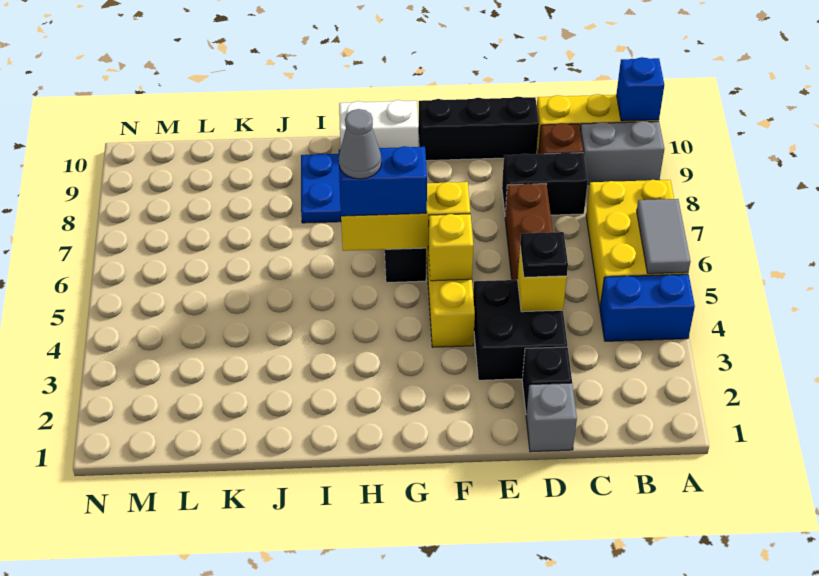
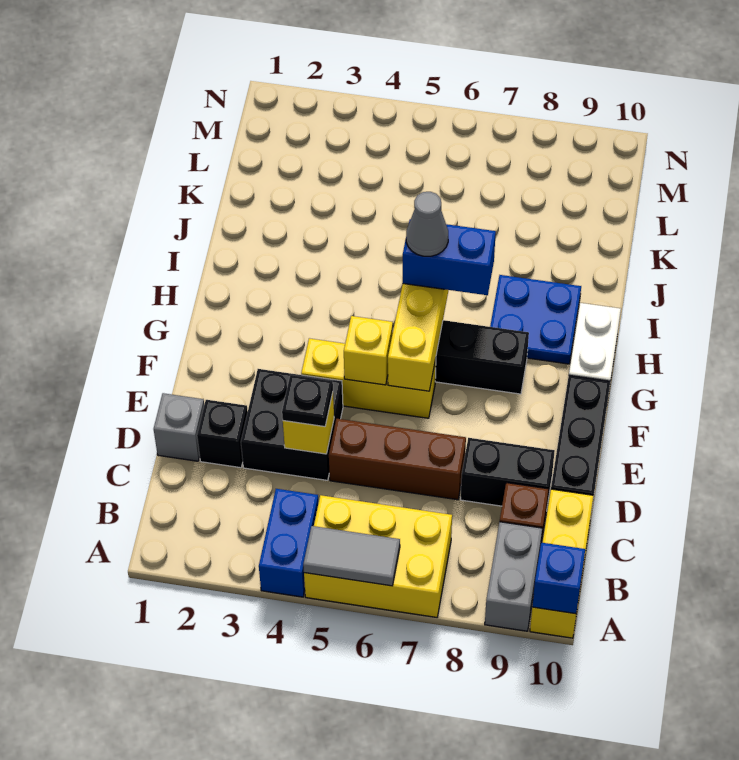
black brick C8:D8 level 1 -> black brick D8:D9 level 1
blue brick G6:H6 level 3 -> blue brick H6:H7 level 3

